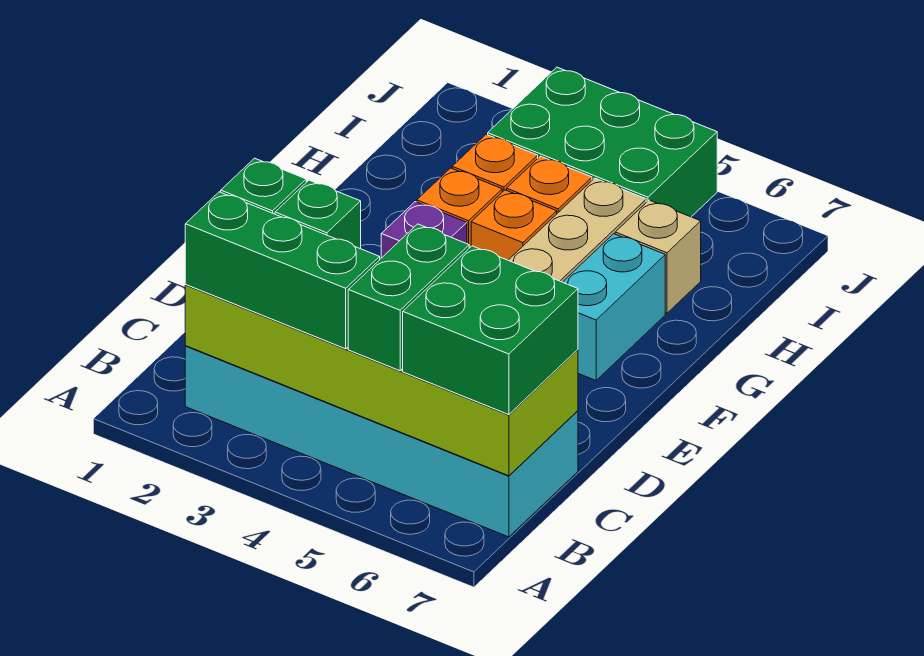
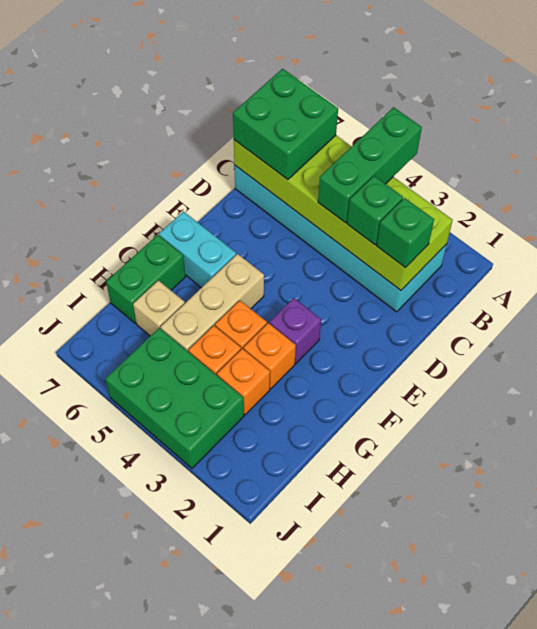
green brick B2:B4 level 3 -> green brick A4:C4 level 3
green brick B5:C5 level 3 -> green brick G7:H7 level 1
cyan brick F6:G6 level 1 -> cyan brick F6:F7 level 1

